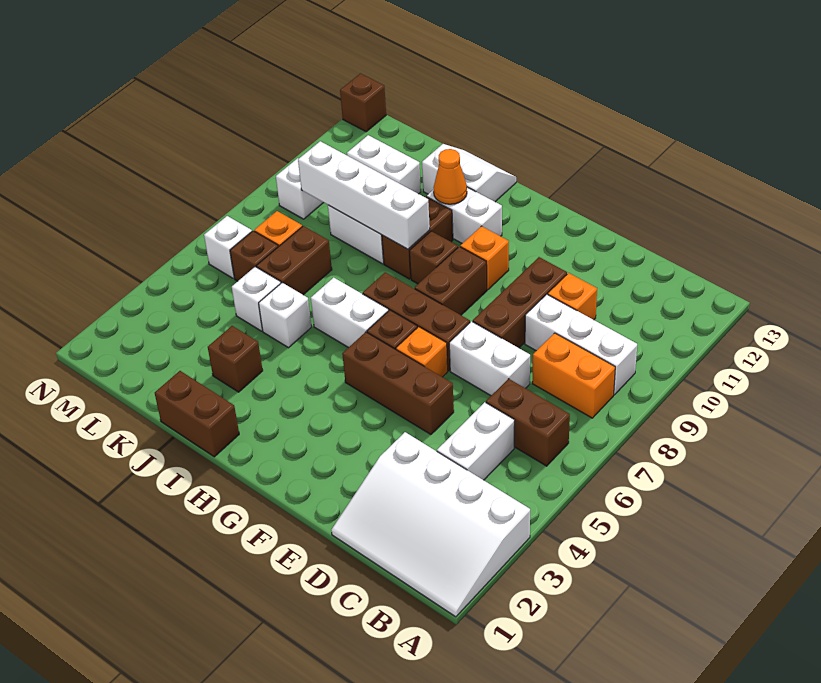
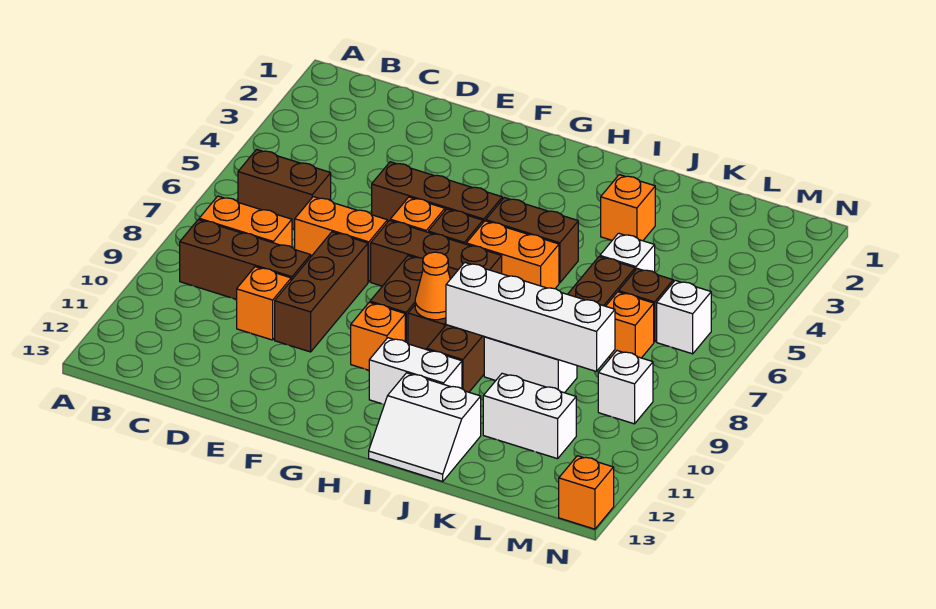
white slope A1:D3 level 1 top 3 -> none
white brick B9:D9 level 1 -> brown brick B9:D9 level 1
white brick C4:C5 level 1 -> none
white brick D7:E7 level 1 -> orange brick D7:E7 level 1
white brick H6:I6 level 1 -> orange brick H6:I6 level 1
brown brick I1:J1 level 1 -> brown brick H5:I5 level 1
orange cone I11 level 2 -> orange cone H9 level 2
brown brick J3 level 1 -> orange brick J3 level 1
white brick J5 level 1 -> none
brown brick N13 level 1 -> orange brick N13 level 1

